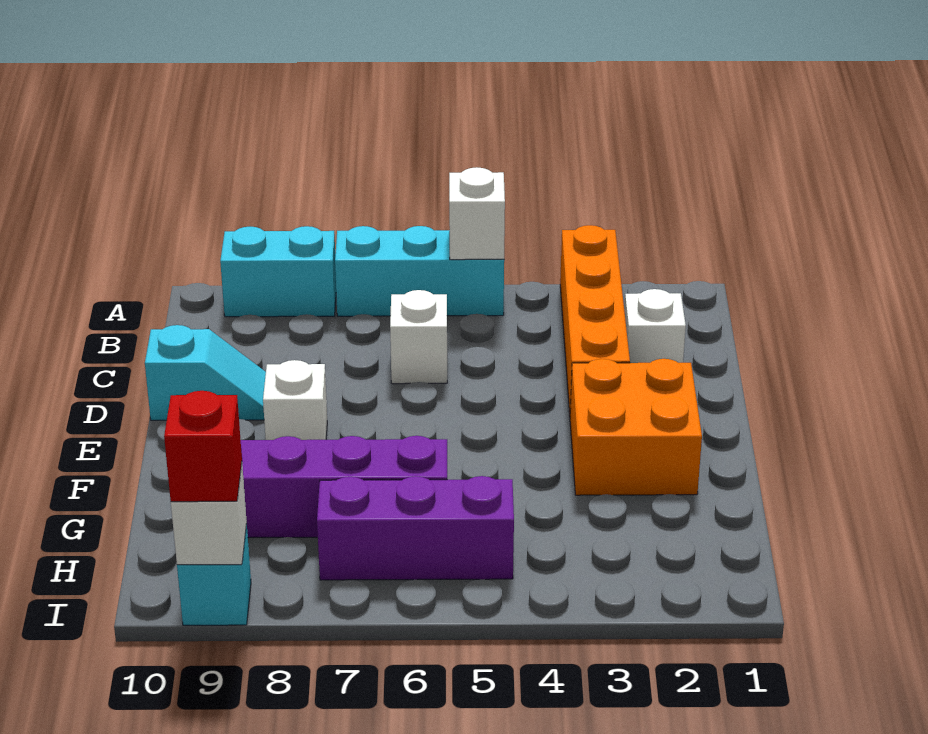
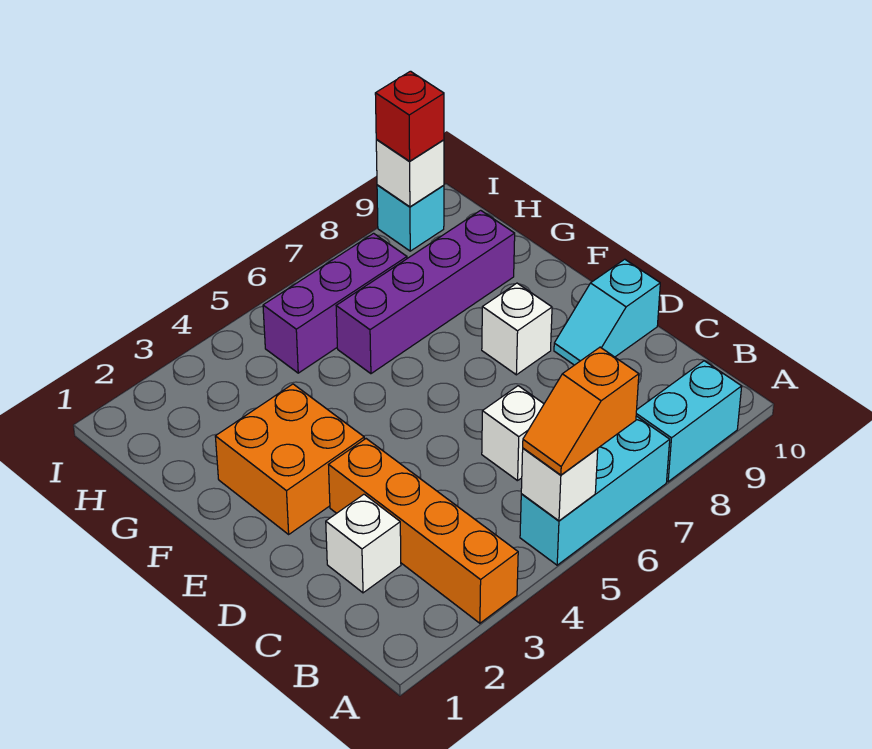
none -> orange slope A5:A6 level 3 top 6

